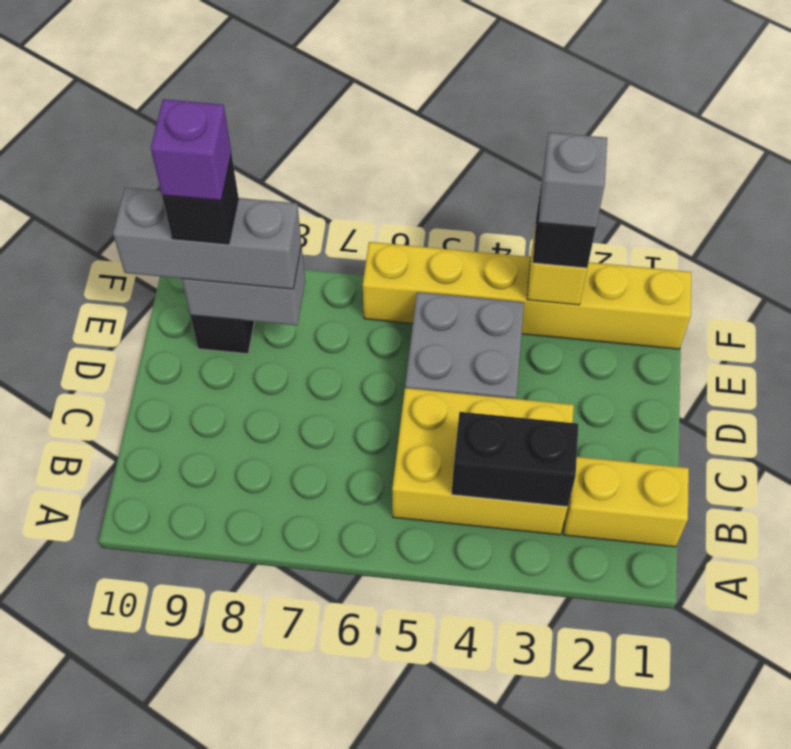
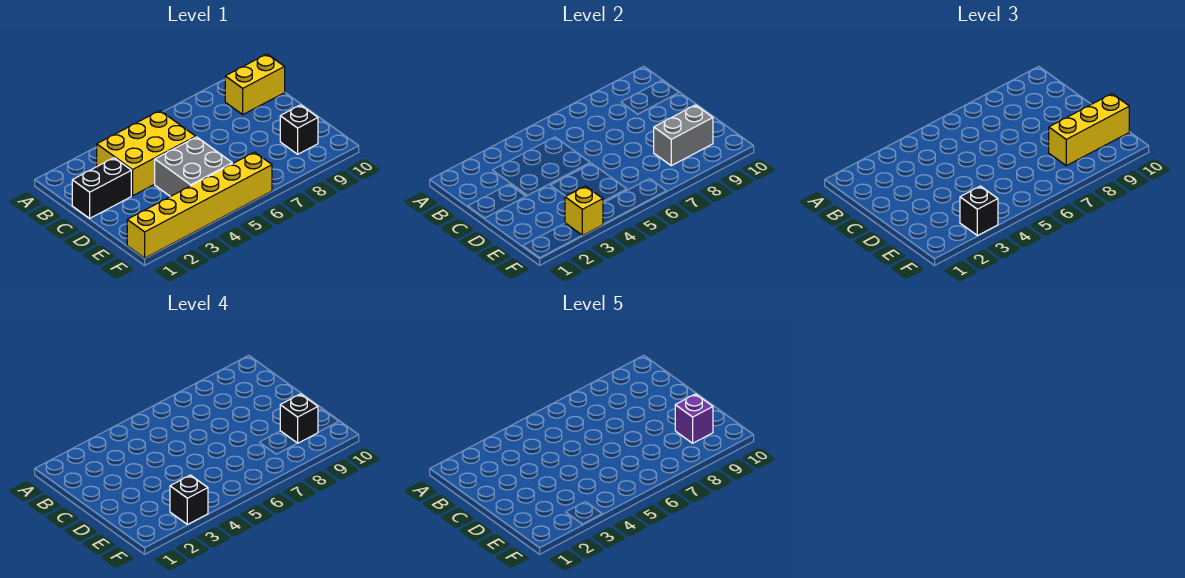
yellow brick B1:B2 level 1 -> yellow brick B9:B10 level 1
black brick B3:B4 level 2 -> black brick C1:C2 level 1
grey brick E8:E10 level 3 -> yellow brick E8:E10 level 3
grey brick F3 level 4 -> black brick F3 level 4

